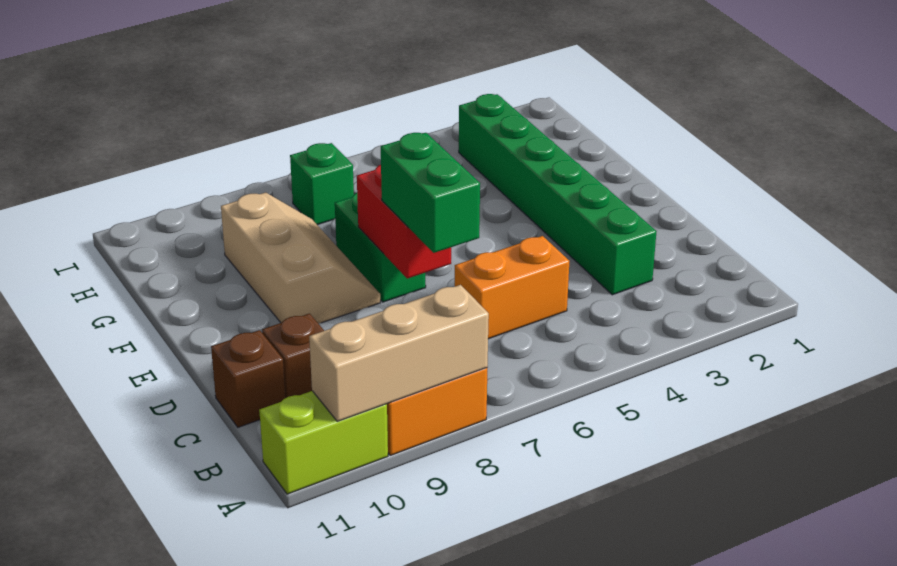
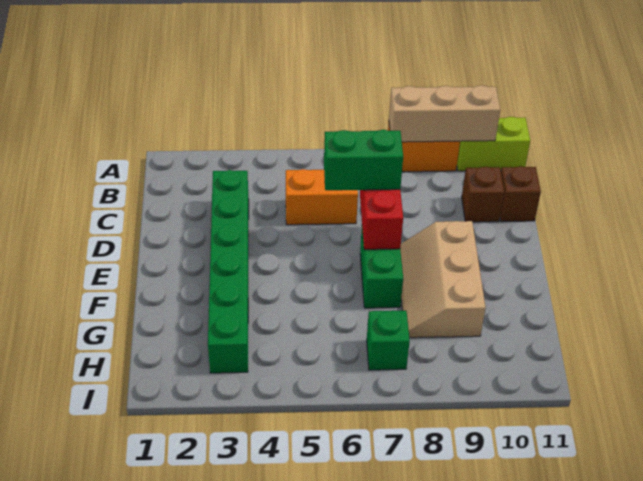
green brick C7:D7 level 3 -> green brick D6:D7 level 3

